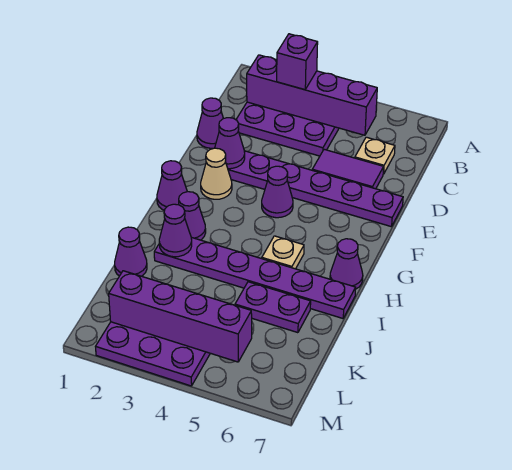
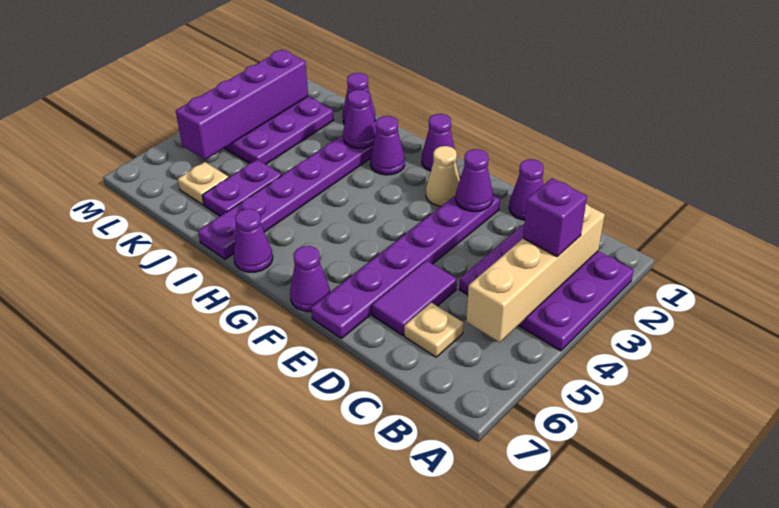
purple brick B2:B5 level 2 -> tan brick B2:B5 level 2
purple cone F4 level 1 -> purple cone F7 level 1
tan plate H5 level 1 -> tan plate K6 level 1

